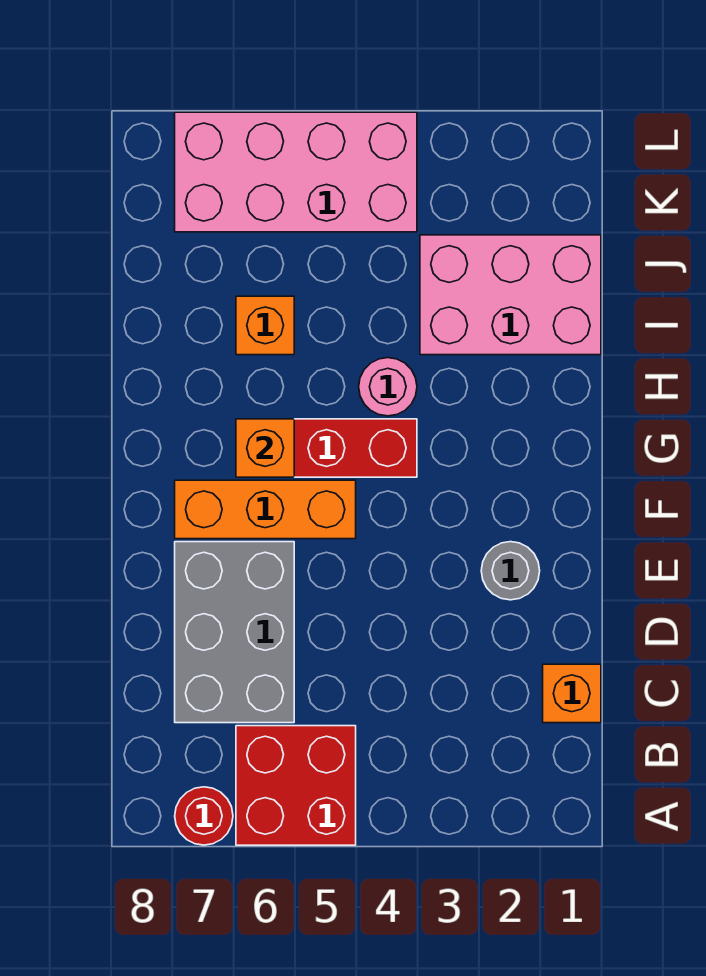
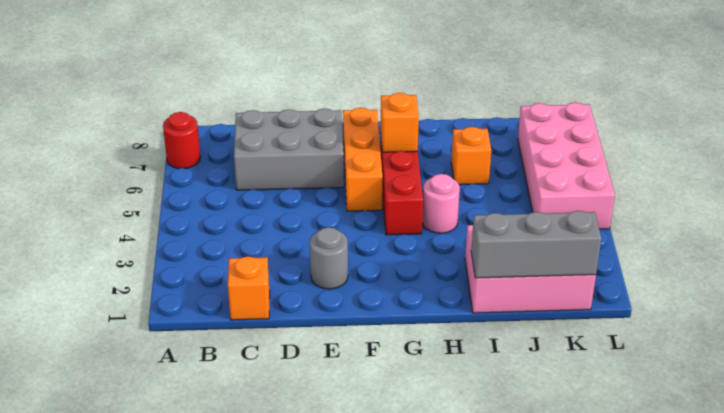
red brick A5:B6 level 1 -> none
pink brick I1:J3 level 1 -> pink brick I1:K2 level 1
none -> grey brick I1:K1 level 2

